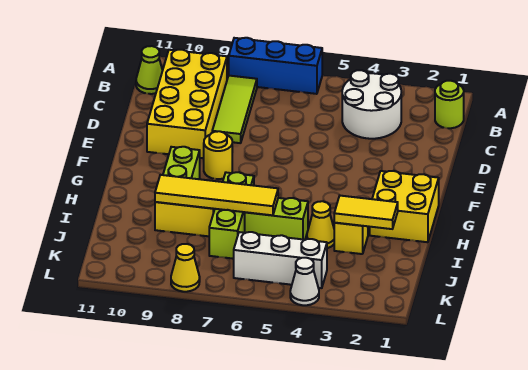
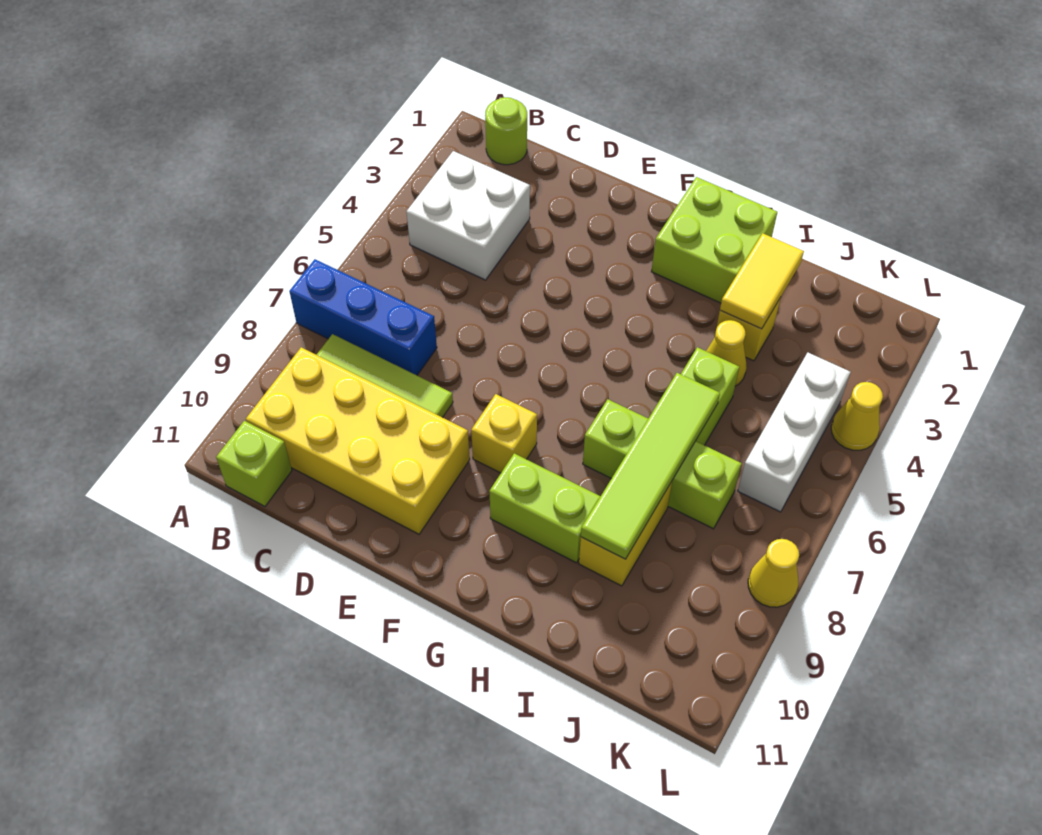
blue brick A6:A8 level 1 -> blue brick A7:C7 level 1
white round brick B3:C4 level 1 -> white brick B3:C4 level 1
lime cone B11 level 1 -> lime brick B11 level 1
yellow round brick F8 level 1 -> yellow brick F8 level 1
yellow brick G1:H2 level 1 -> lime brick G1:H2 level 1
yellow tile I6:I9 level 2 -> lime tile I6:I9 level 2
white cone L4 level 1 -> yellow cone L4 level 1

